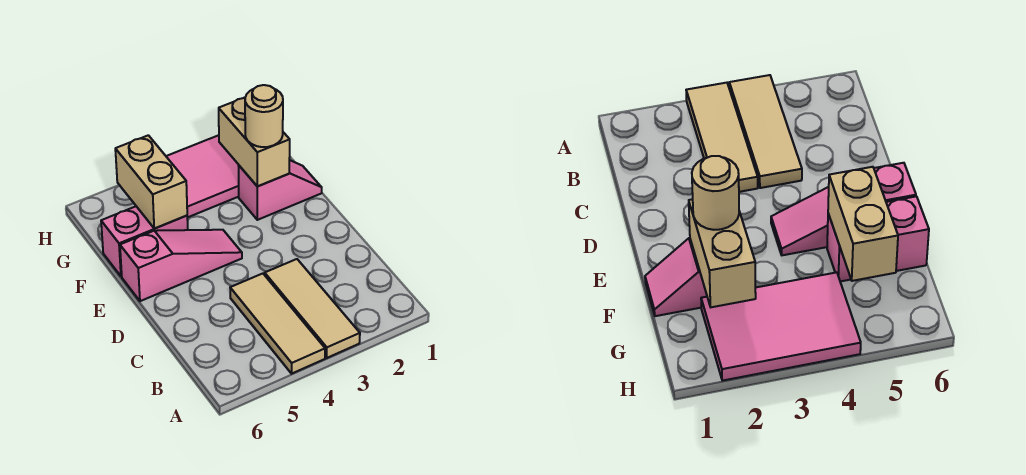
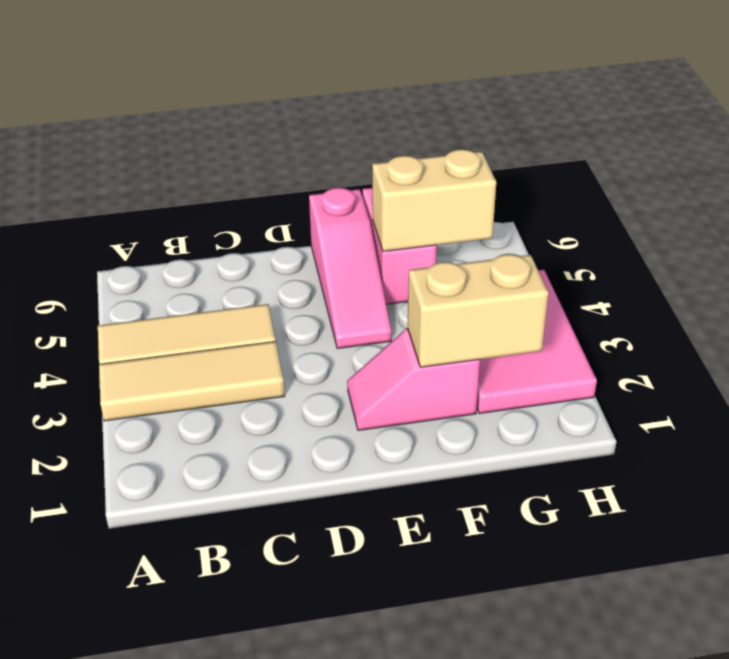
pink slope F1:F2 level 1 top 2 -> pink slope E2:F2 level 1 top F
tan round brick F2 level 3 -> none

